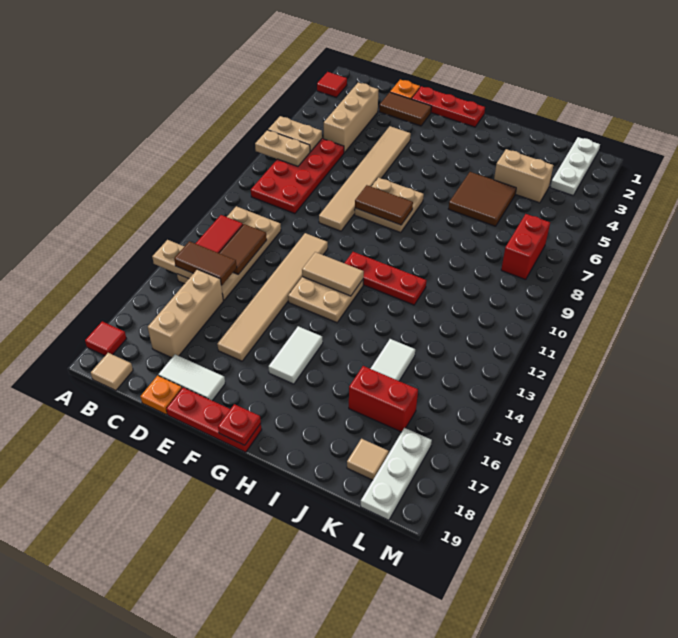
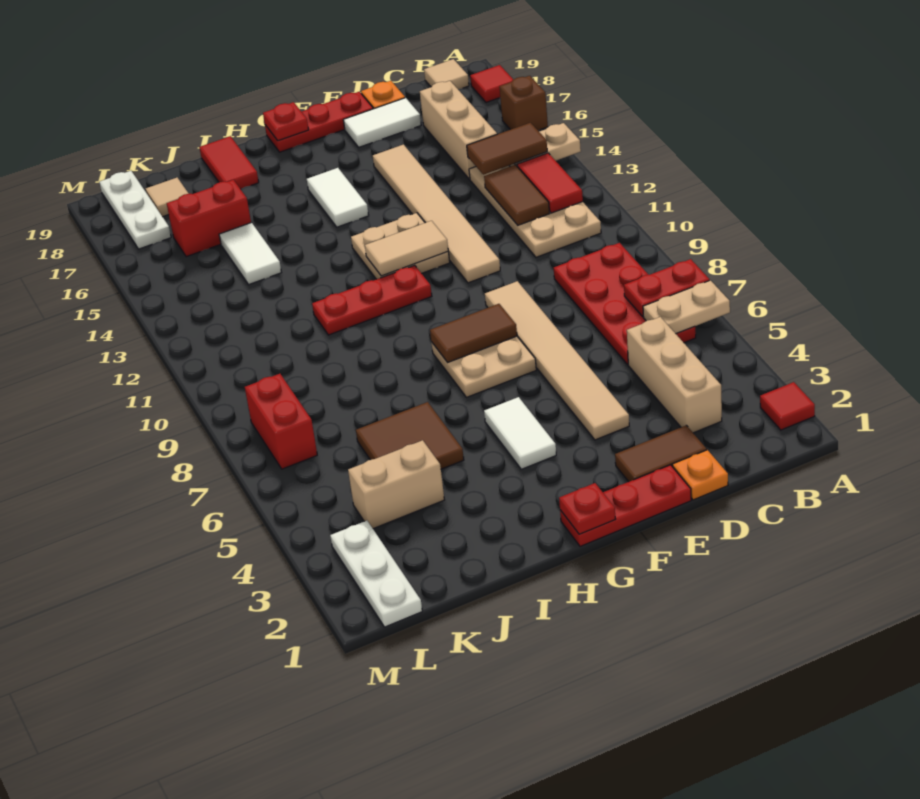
tan plate A7:B7 level 2 -> red plate A7:B7 level 2
none -> brown brick A16 level 1
none -> red plate G1 level 2
none -> white tile G4:G5 level 1
none -> red tile I18:I19 level 1

